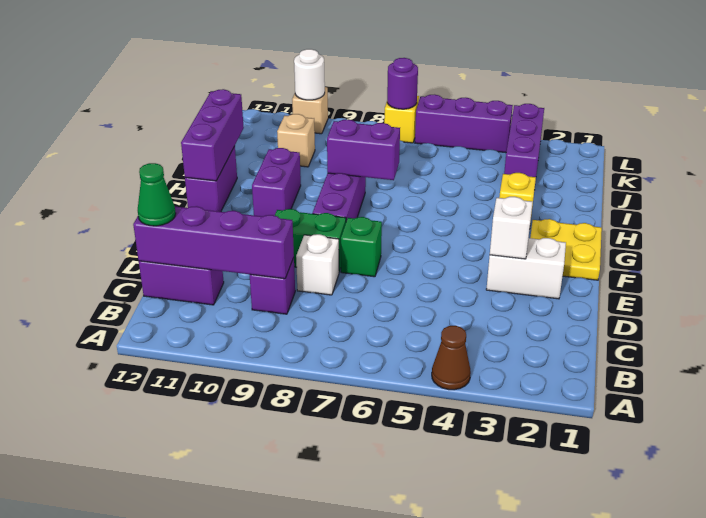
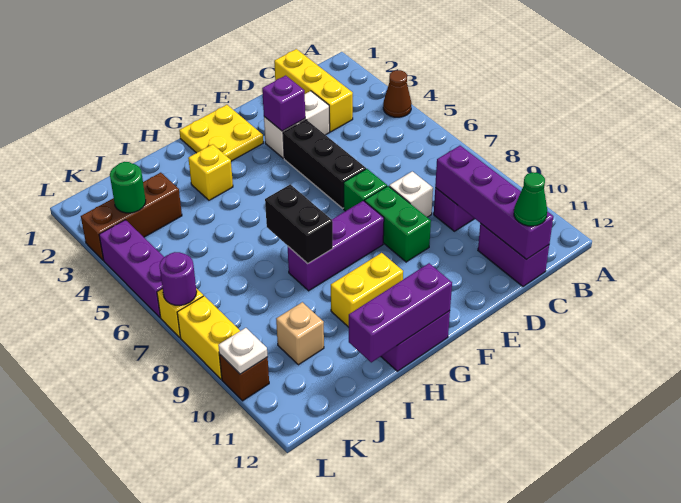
none -> yellow brick C1:C3 level 1
white brick E2:E3 level 1 -> white brick D3:E3 level 1
white brick E3 level 2 -> purple brick E3 level 2
none -> black brick E4:E6 level 1
purple brick G10:H10 level 1 -> yellow brick G10:H10 level 1
purple brick H7:H8 level 2 -> black brick H7:H8 level 2
purple brick J3:L3 level 1 -> brown brick J3:L3 level 1
none -> green round brick K3 level 2
none -> yellow brick L8:L9 level 1
tan brick L10 level 1 -> brown brick L10 level 1
white round brick L10 level 2 -> white plate L10 level 2

